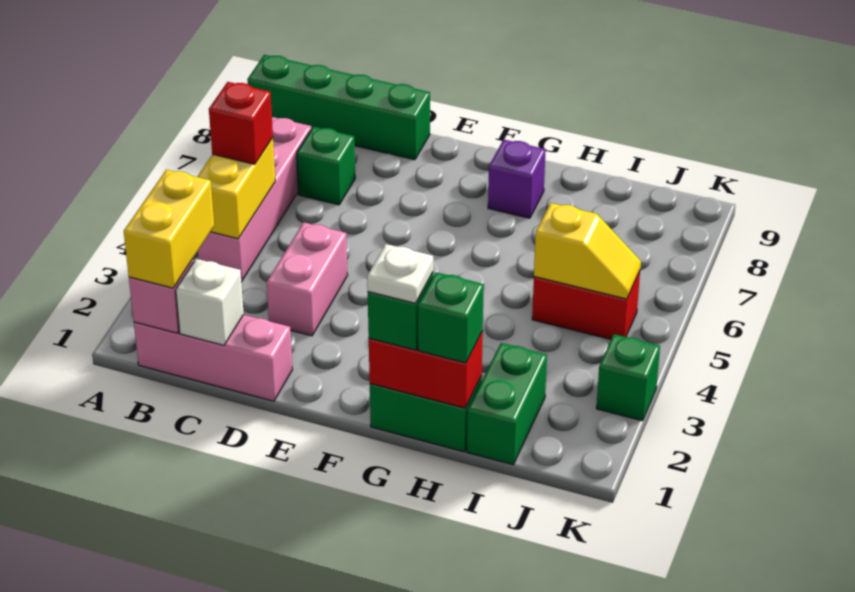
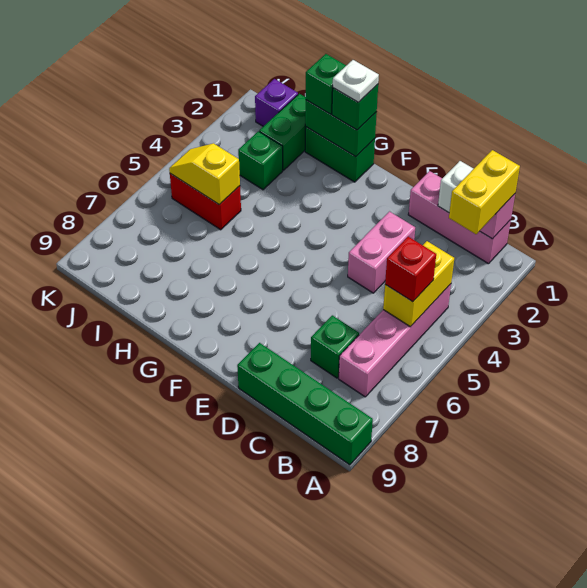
red brick G1:H1 level 2 -> green brick G1:H1 level 2
purple brick G8 level 1 -> purple brick J1 level 1
green brick K3 level 1 -> green brick I3 level 1

